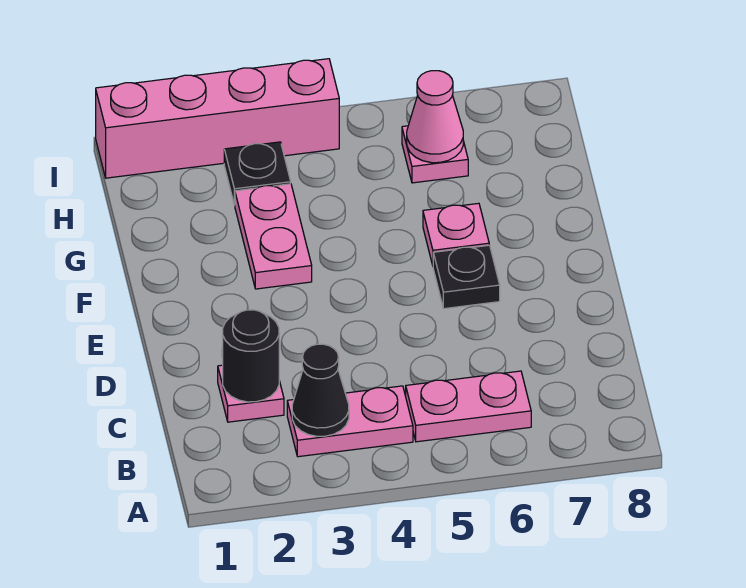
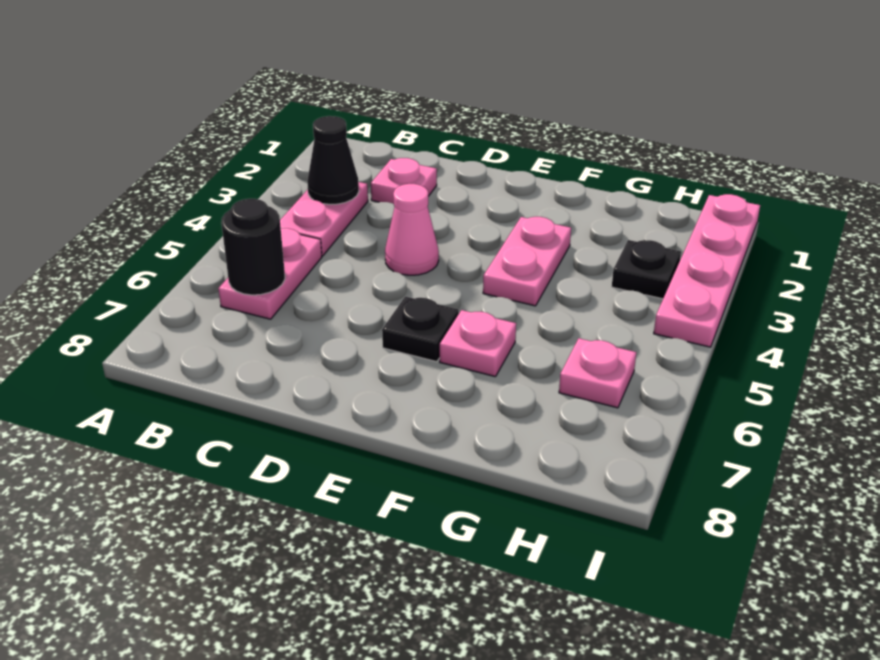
black round brick C2 level 2 -> black round brick B6 level 2
pink plate F3:G3 level 1 -> pink plate F3:F4 level 1
pink cone H6 level 2 -> pink cone D4 level 1
pink brick I1:I4 level 1 -> pink plate I1:I4 level 1

